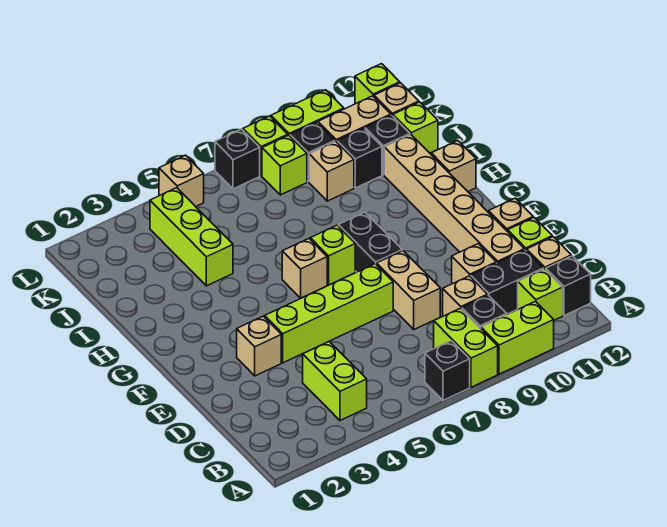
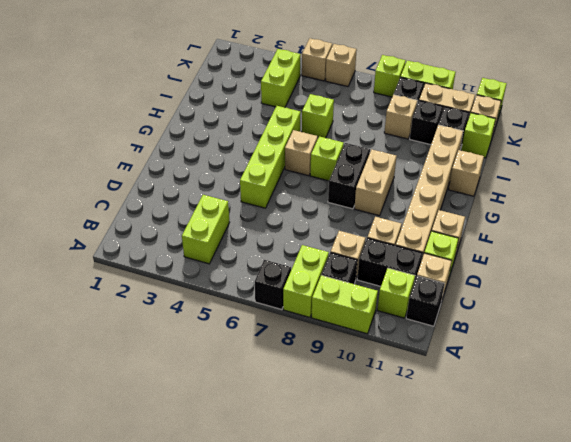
tan brick D8:E8 level 1 -> tan brick F9:G9 level 1
tan brick E3 level 1 -> tan brick L6 level 1
lime brick E4:E7 level 1 -> lime brick E5:H5 level 1
lime brick I4:K4 level 1 -> lime brick J4:K4 level 1
lime brick K8 level 1 -> lime brick I6 level 1
black brick L7 level 1 -> none

